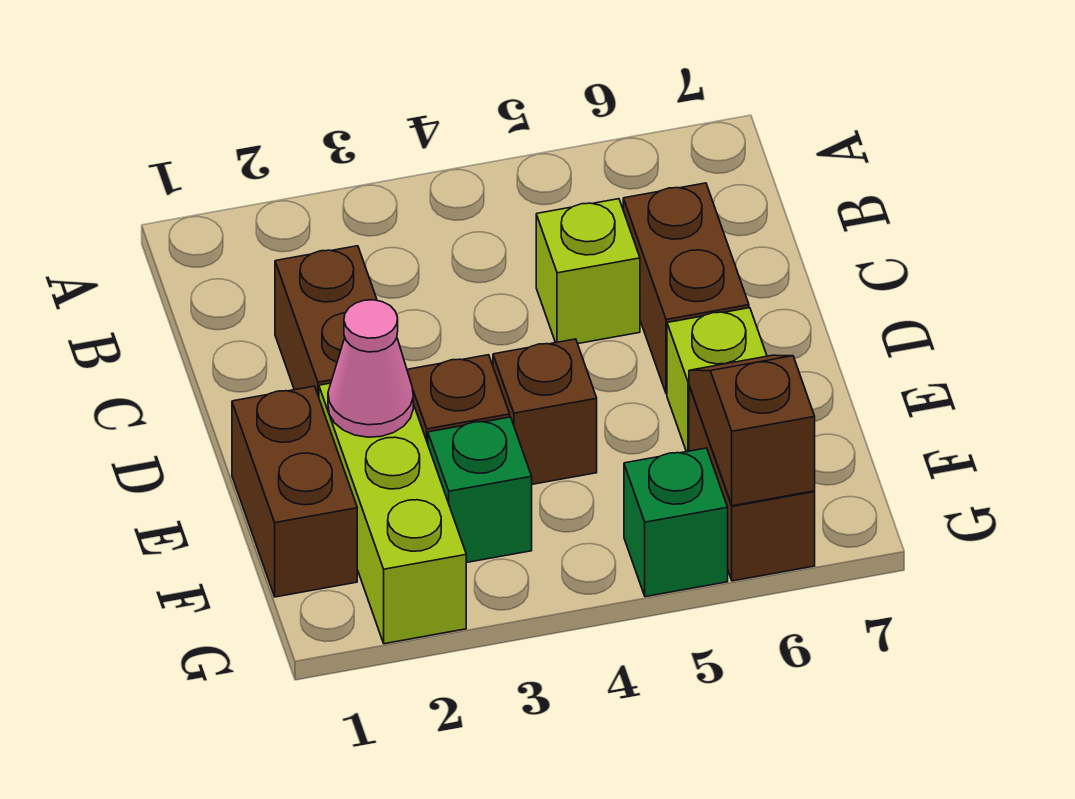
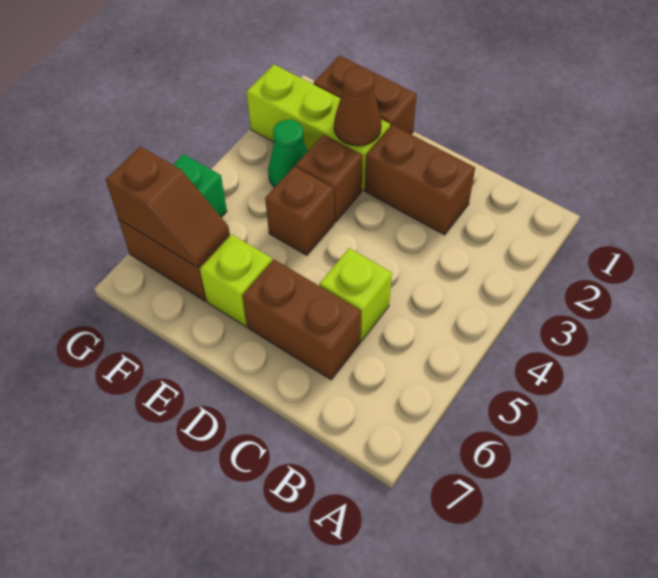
pink cone E2 level 2 -> brown cone E2 level 2
green brick F3 level 1 -> green cone F3 level 1

